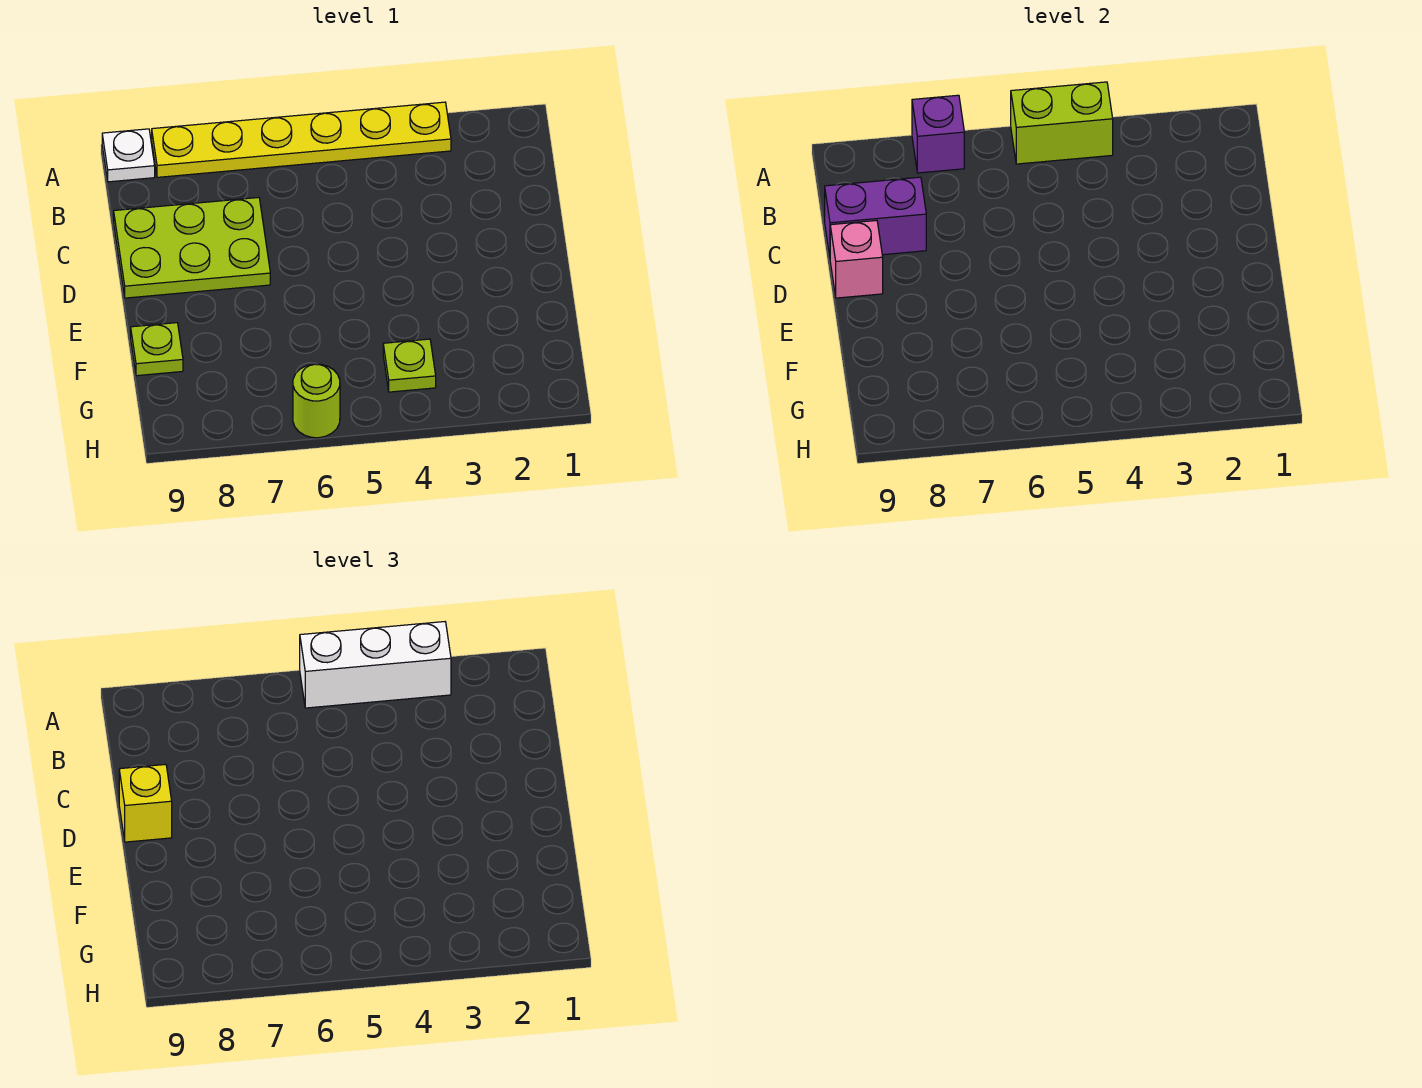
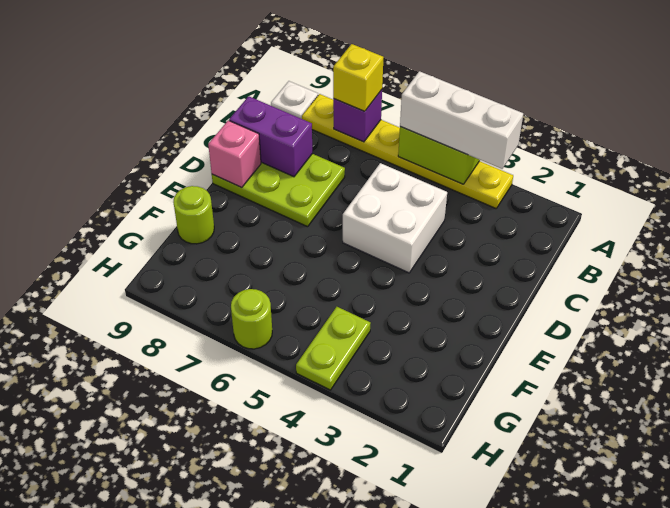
none -> white brick C4:D5 level 1
yellow brick D9 level 3 -> yellow brick A7 level 3
lime plate F9 level 1 -> lime round brick F9 level 1
lime plate G4 level 1 -> lime plate G4:H4 level 1

